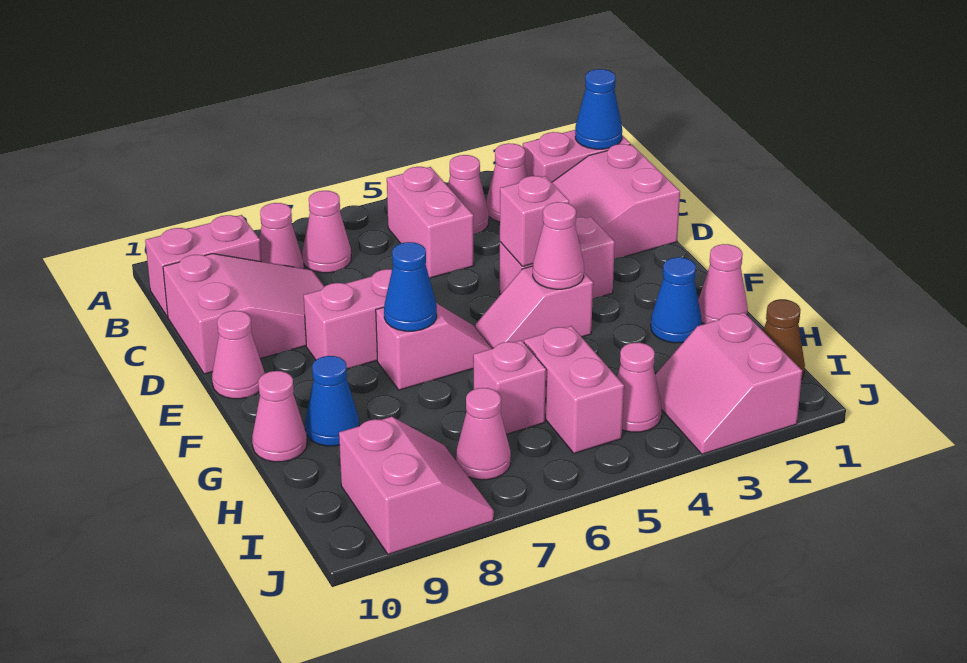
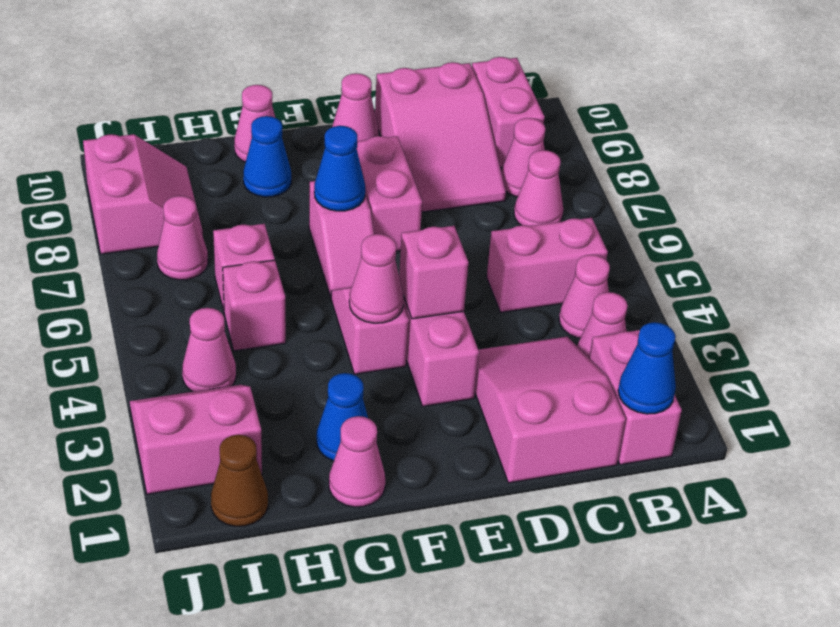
pink brick H5:I5 level 1 -> pink brick H5 level 1
pink slope I8:J9 level 1 top 9 -> pink slope I8:J9 level 1 top J

